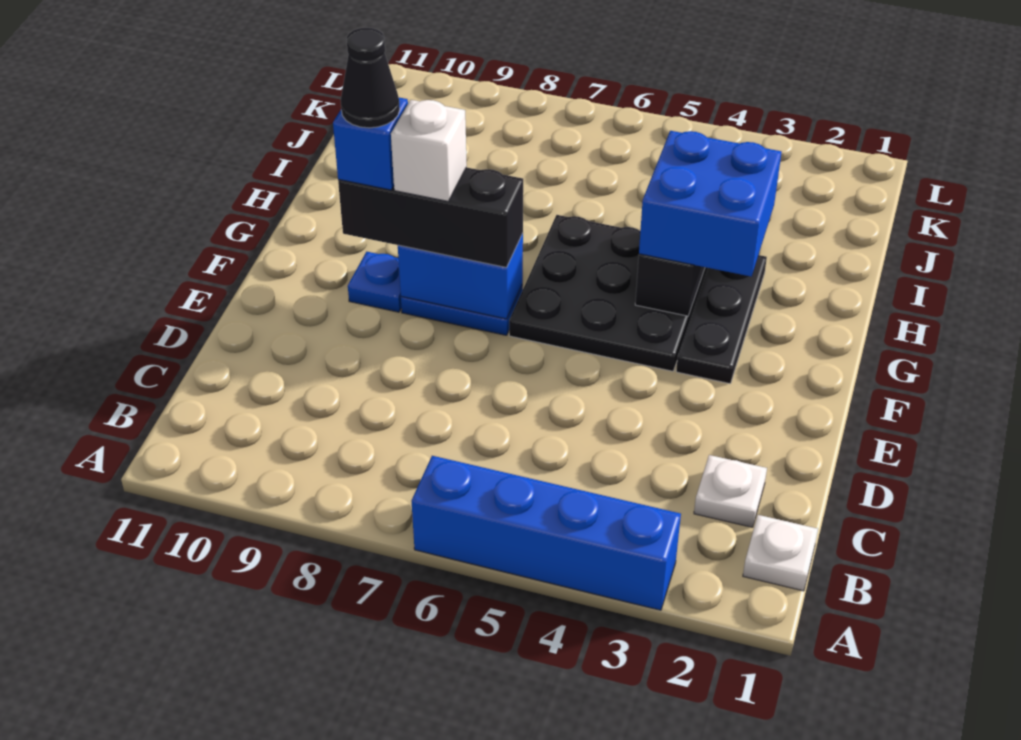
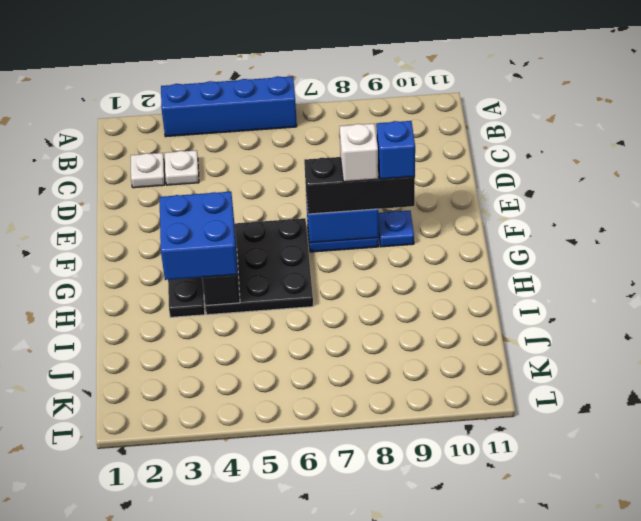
white plate B1 level 1 -> white plate C3 level 1
black cone F9 level 5 -> none

